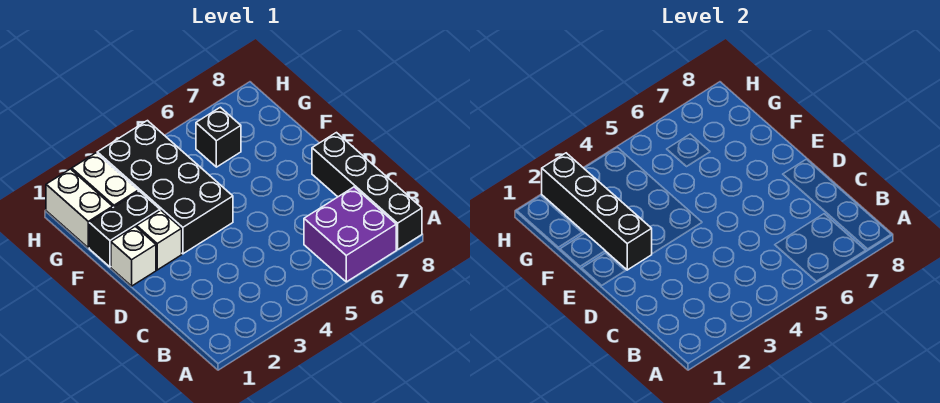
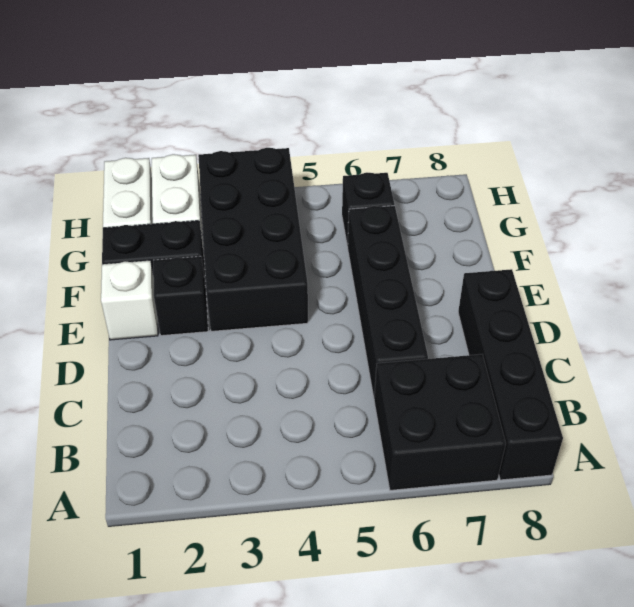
purple brick A6:B7 level 1 -> black brick A6:B7 level 1
white brick E2 level 1 -> black brick E2 level 1
black brick E2:H2 level 2 -> black brick C6:F6 level 1

